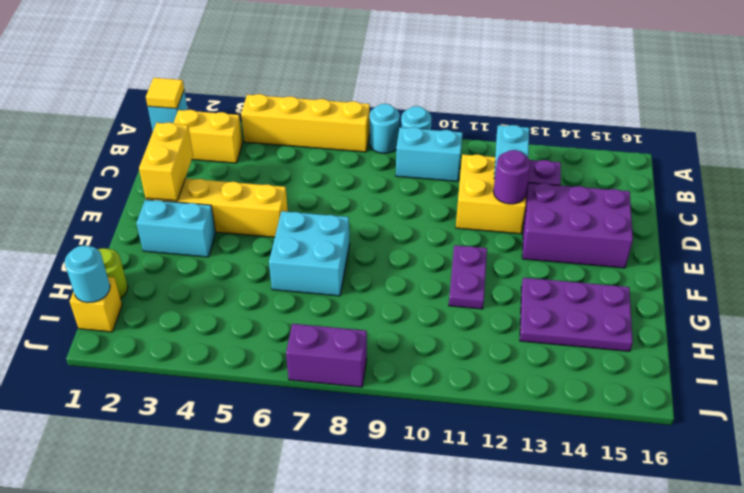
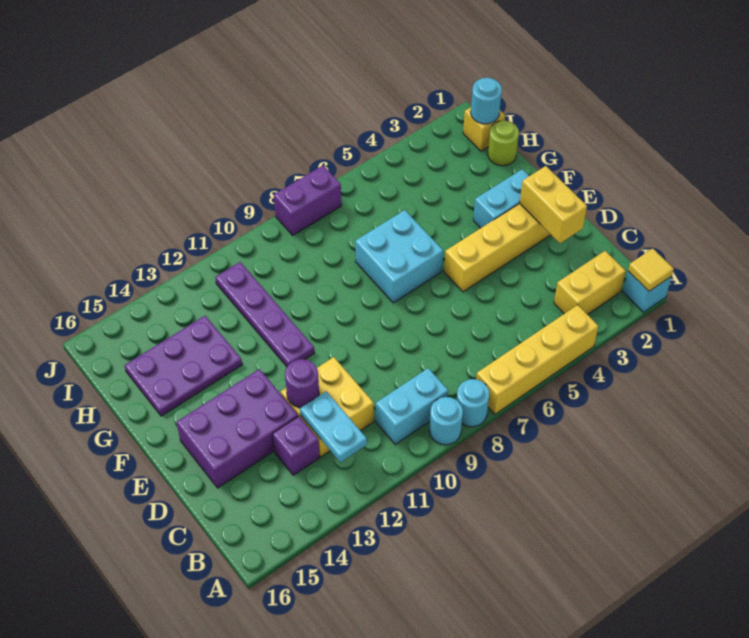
purple plate F11:G11 level 1 -> purple plate F11:I11 level 1

